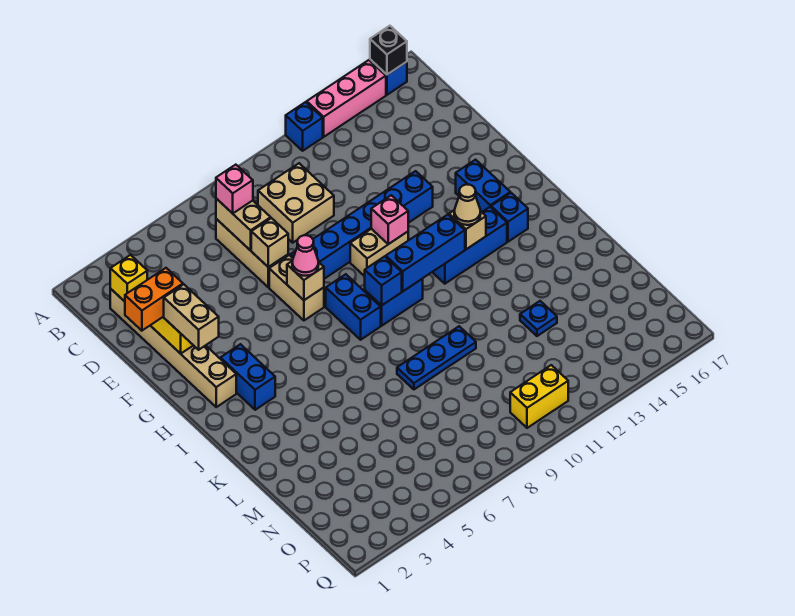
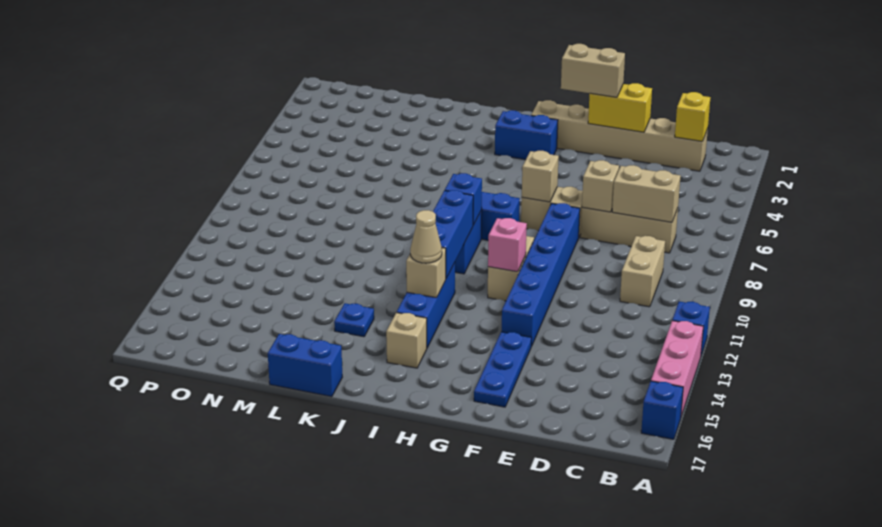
black brick A16 level 2 -> none
pink brick C7 level 3 -> none
tan brick C9:D10 level 1 -> tan brick C9:C10 level 1
orange brick E1:E2 level 3 -> none
pink cone G7 level 3 -> none
blue brick G15:H15 level 1 -> blue brick K17:L17 level 1
blue brick I15 level 1 -> tan brick I15 level 1
blue plate L8:L10 level 1 -> blue plate F14:F16 level 1
blue plate M13 level 1 -> blue plate K14 level 1
yellow brick P10:P11 level 1 -> none

